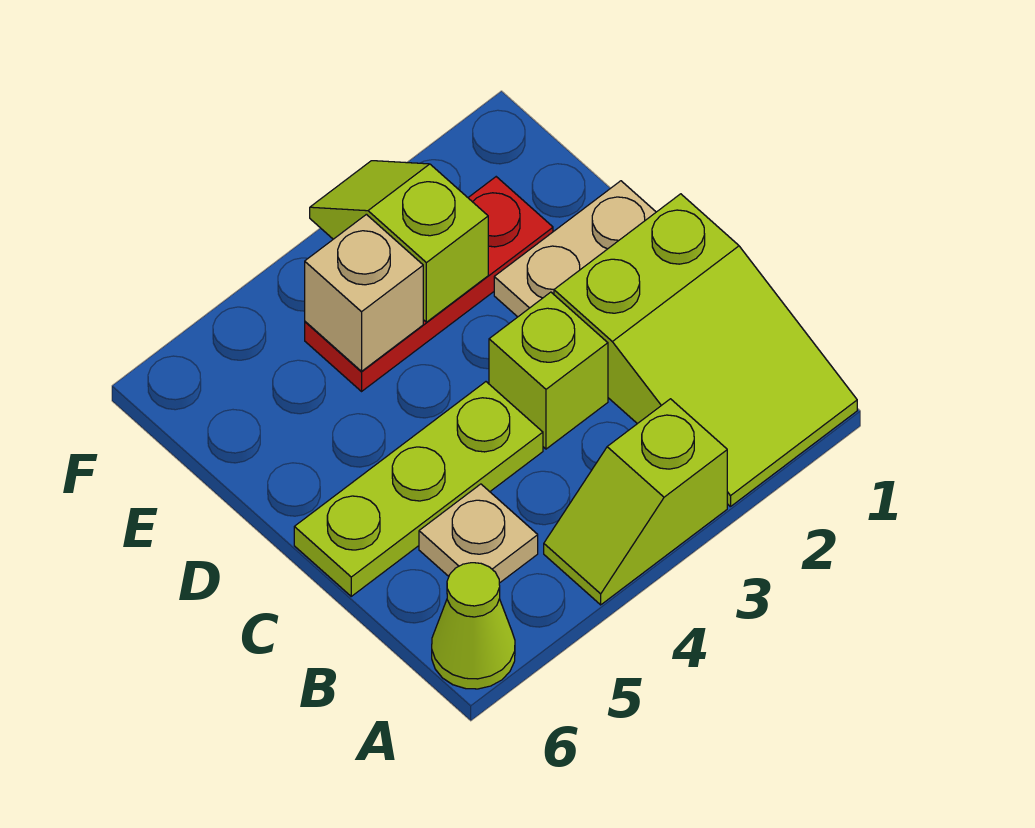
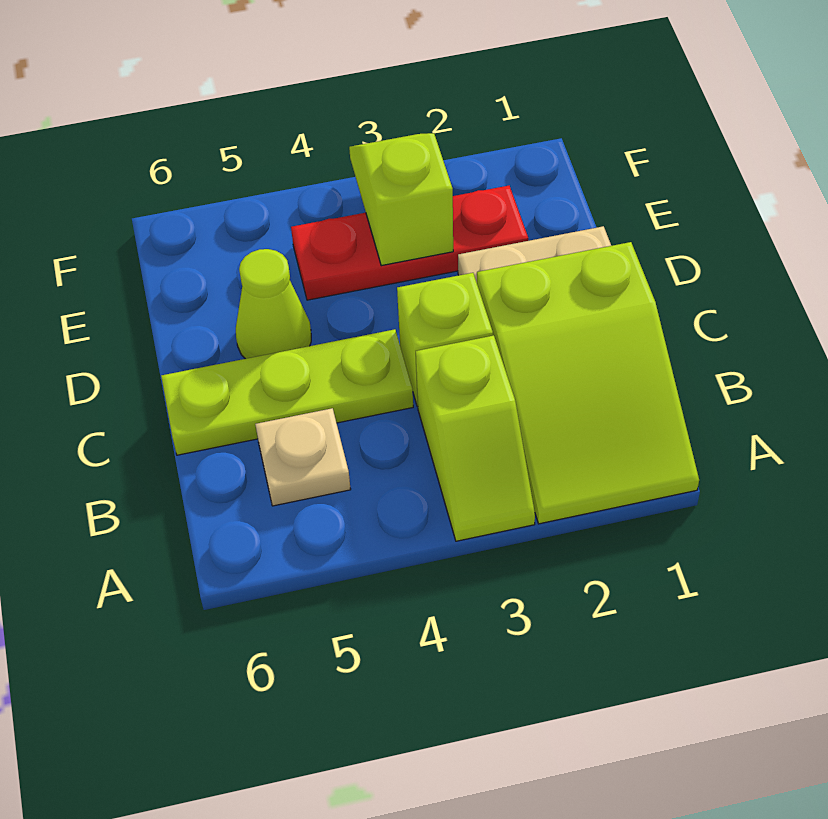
lime slope A3:A4 level 1 top 3 -> lime slope A3:B3 level 1 top B
lime cone A6 level 1 -> lime cone D5 level 1
tan brick E4 level 2 -> none

